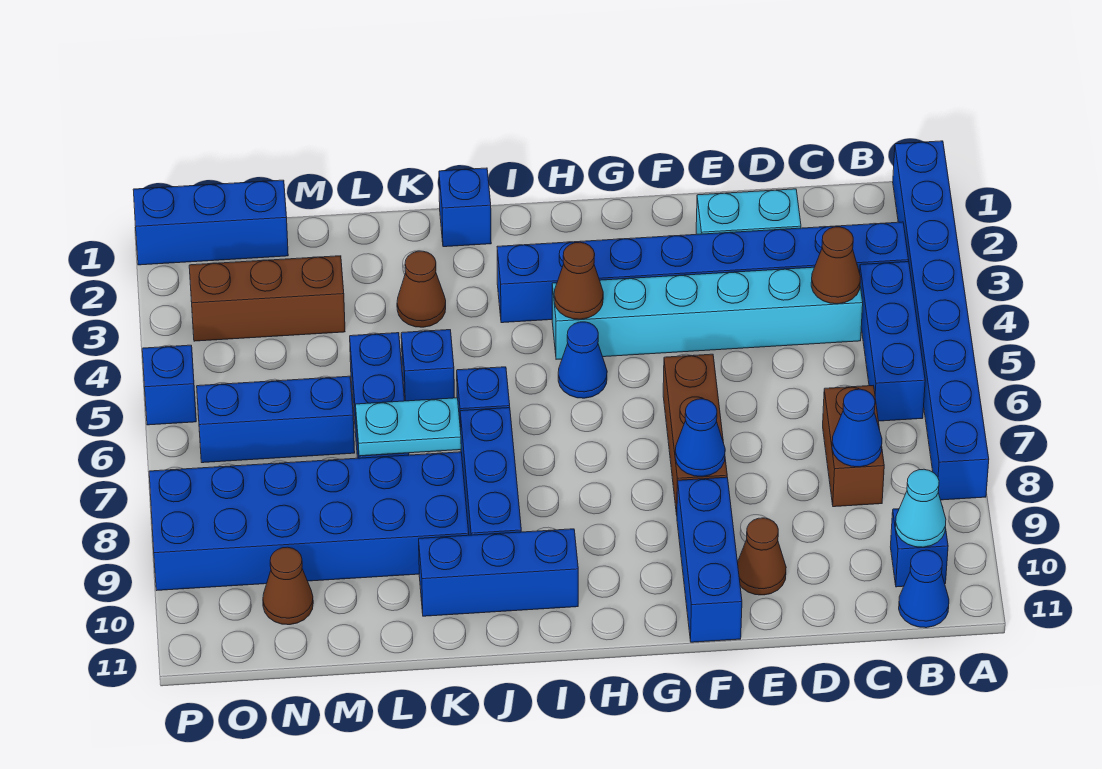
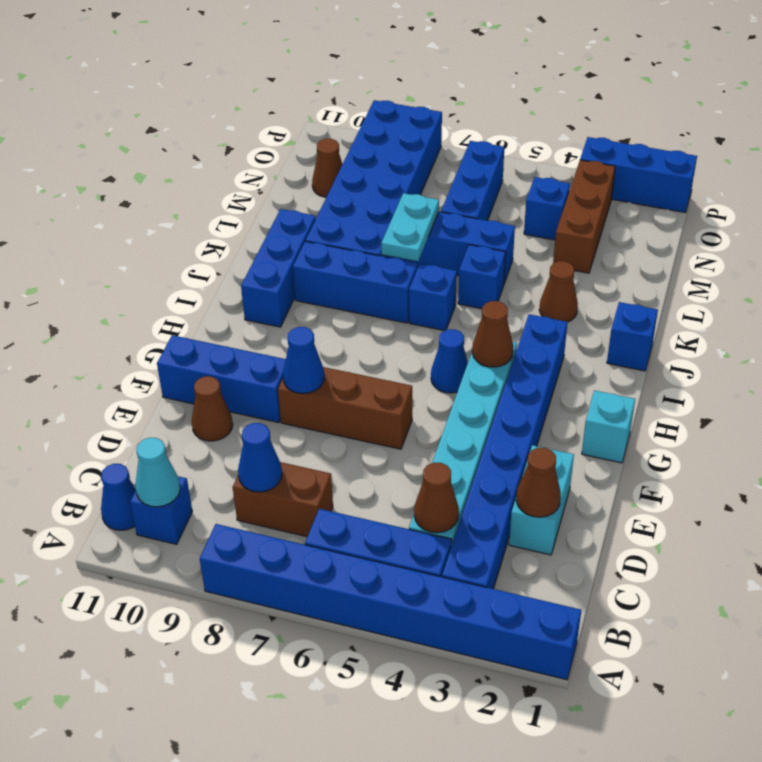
none -> brown cone D2 level 2
none -> cyan brick G1 level 1
blue brick N1:P1 level 1 -> blue brick P1:P3 level 1
blue brick P5 level 1 -> blue brick N4 level 1

